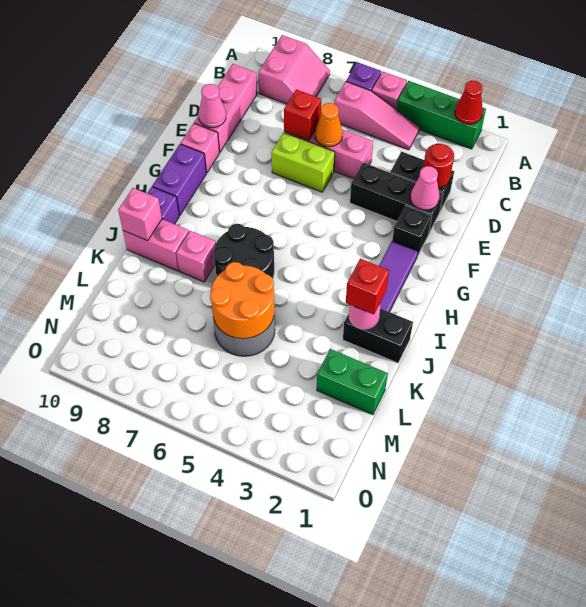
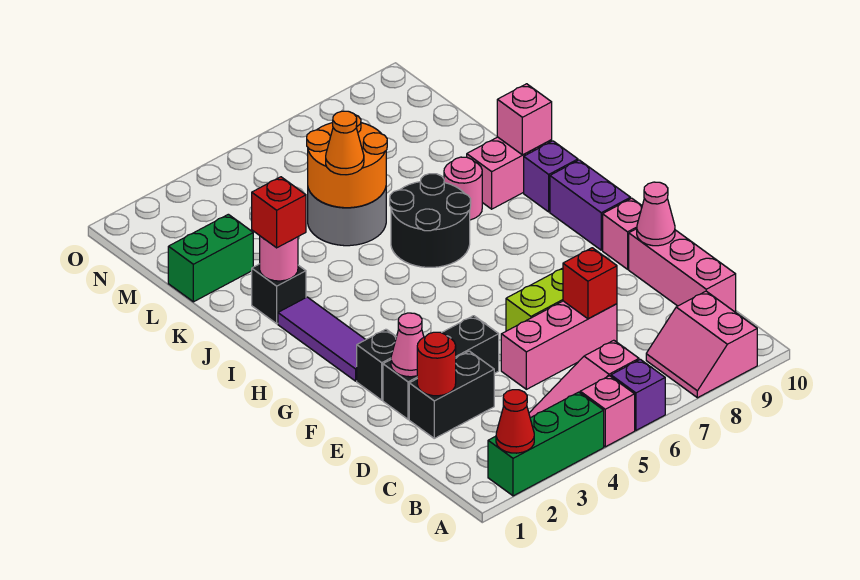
orange cone D6 level 2 -> orange cone K5 level 3
black brick J1:J2 level 1 -> black brick J2 level 1
pink brick J8 level 1 -> pink round brick J8 level 1

